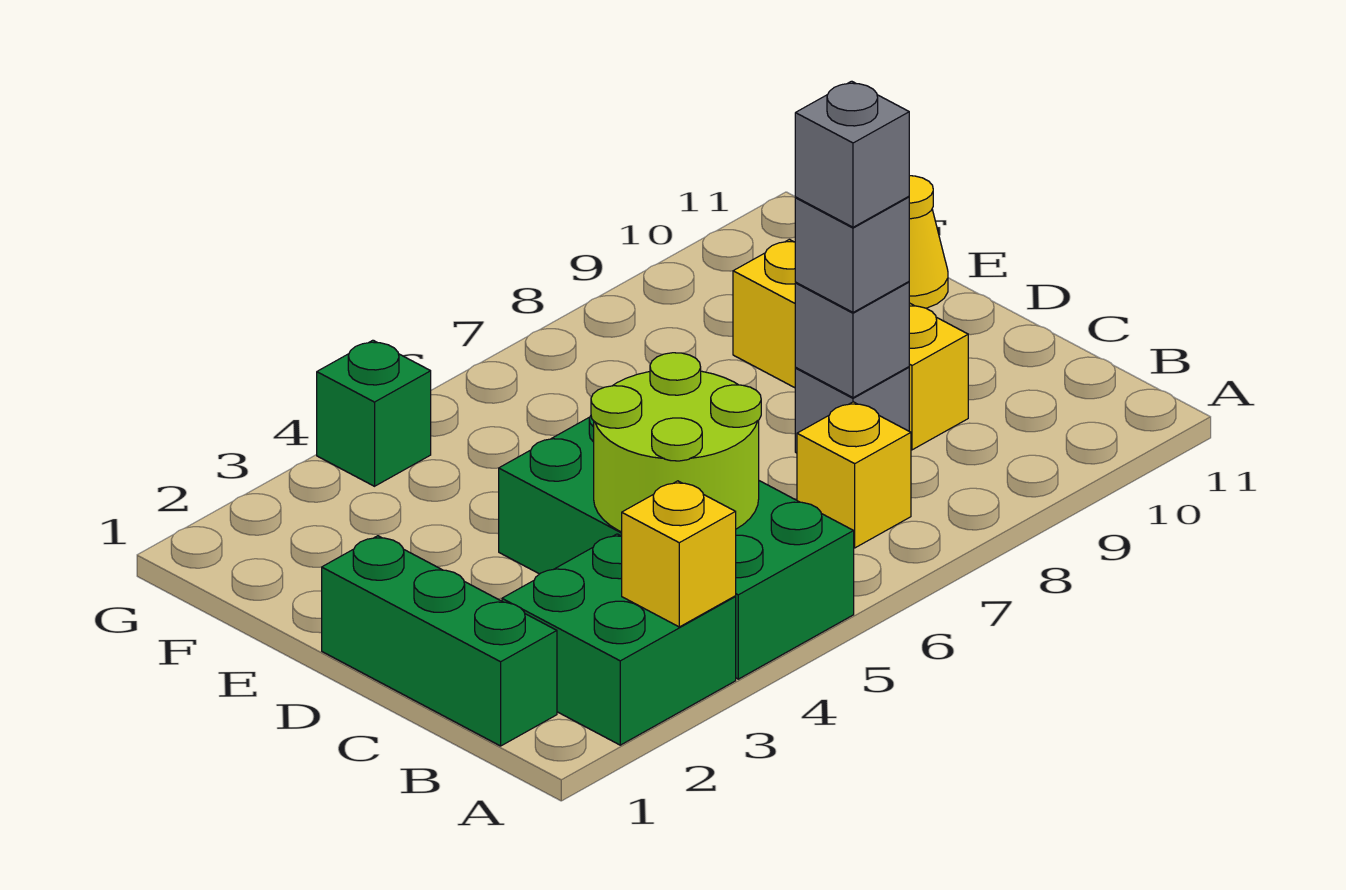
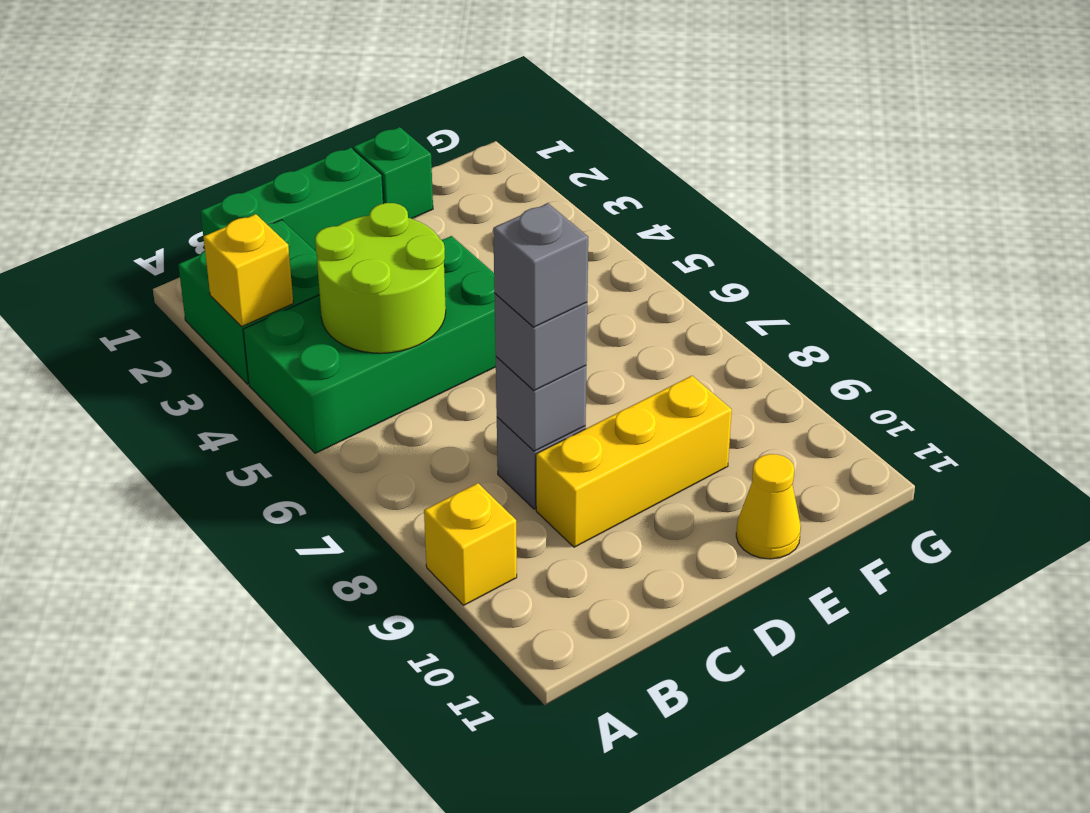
yellow brick B7 level 1 -> yellow brick A9 level 1
green brick G4 level 1 -> green brick E1 level 1

